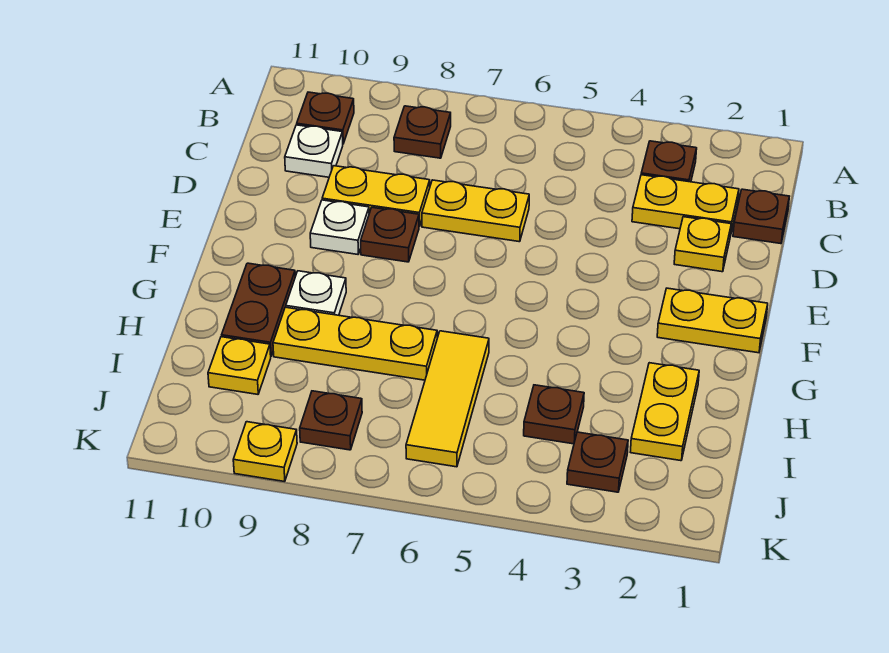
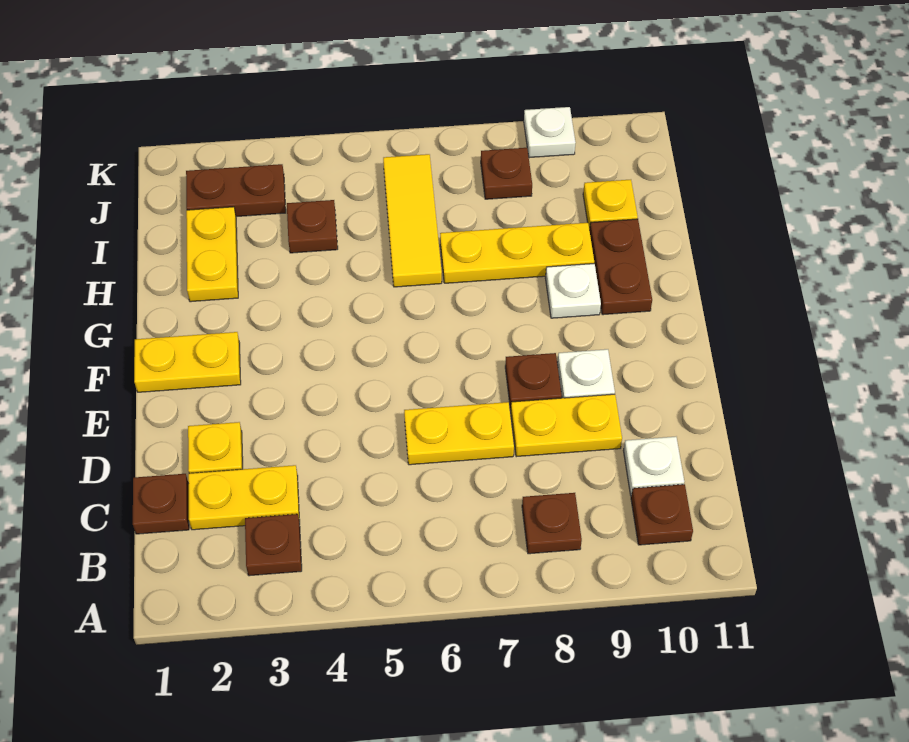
brown plate J3 level 1 -> brown plate J2:J3 level 1
yellow plate K9 level 1 -> white plate K9 level 1

